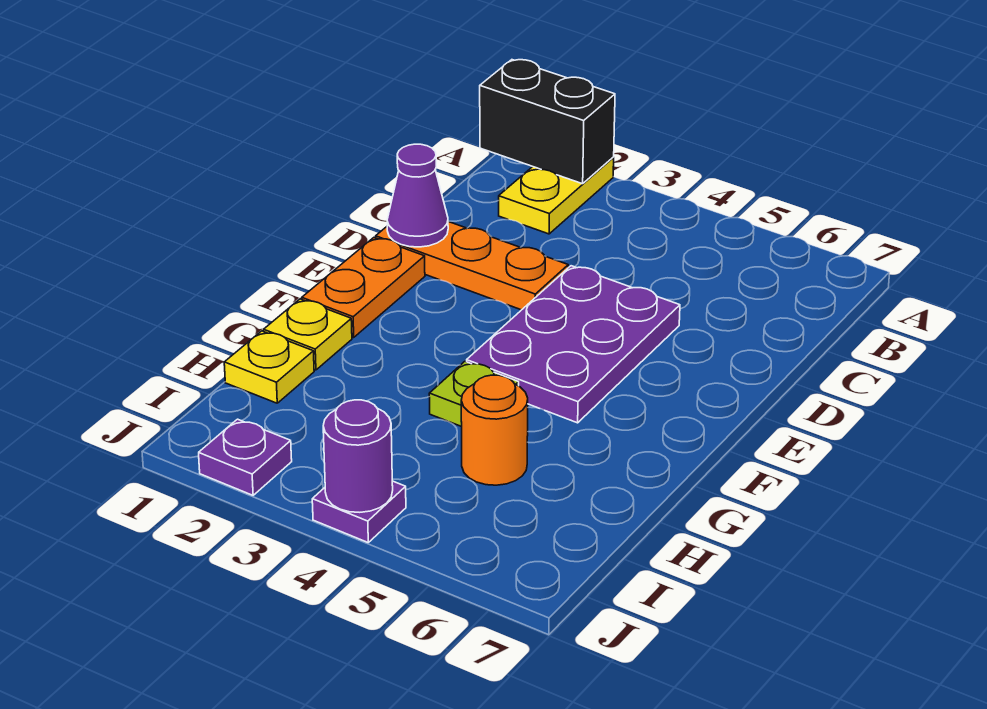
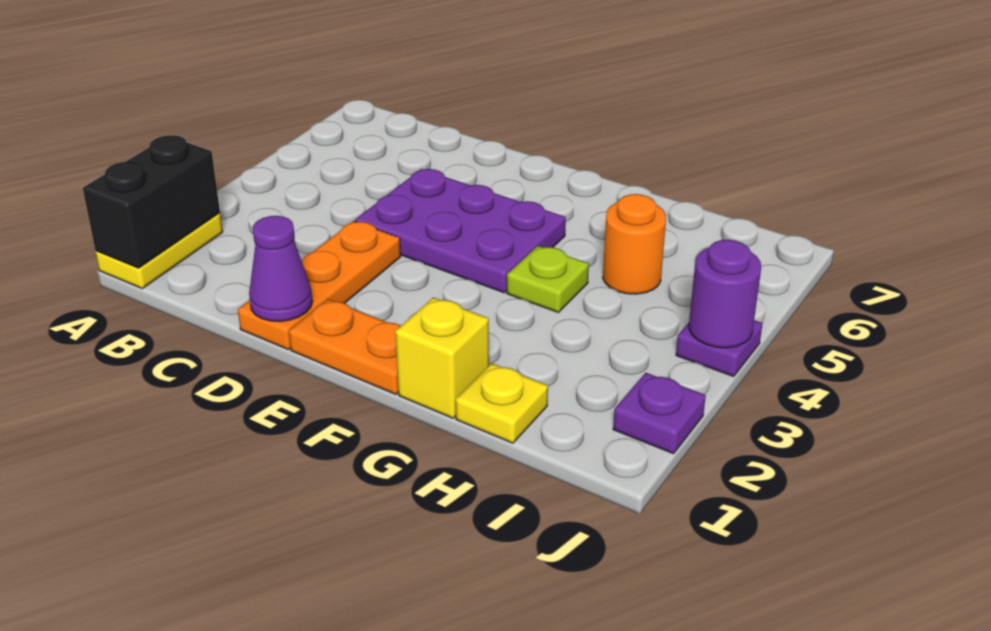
yellow plate A2:B2 level 1 -> yellow plate A1:A2 level 1
yellow plate G1 level 1 -> yellow brick G1 level 1

